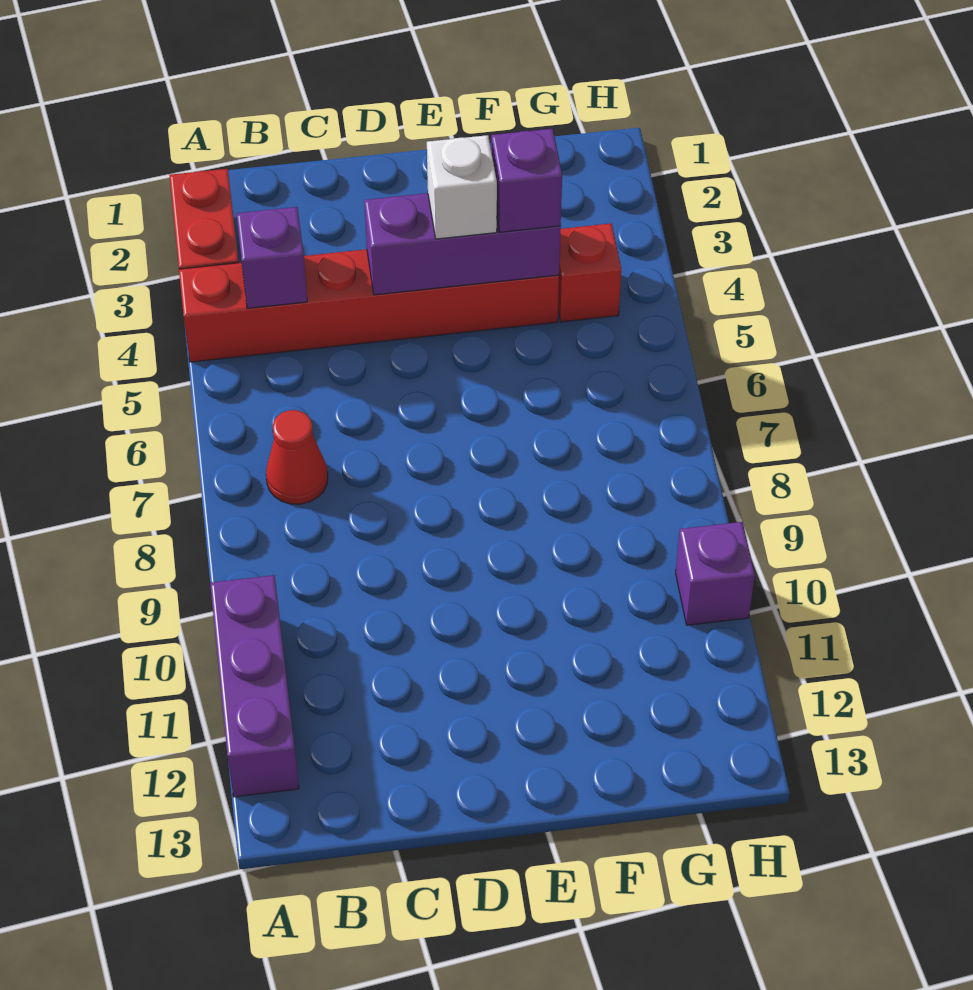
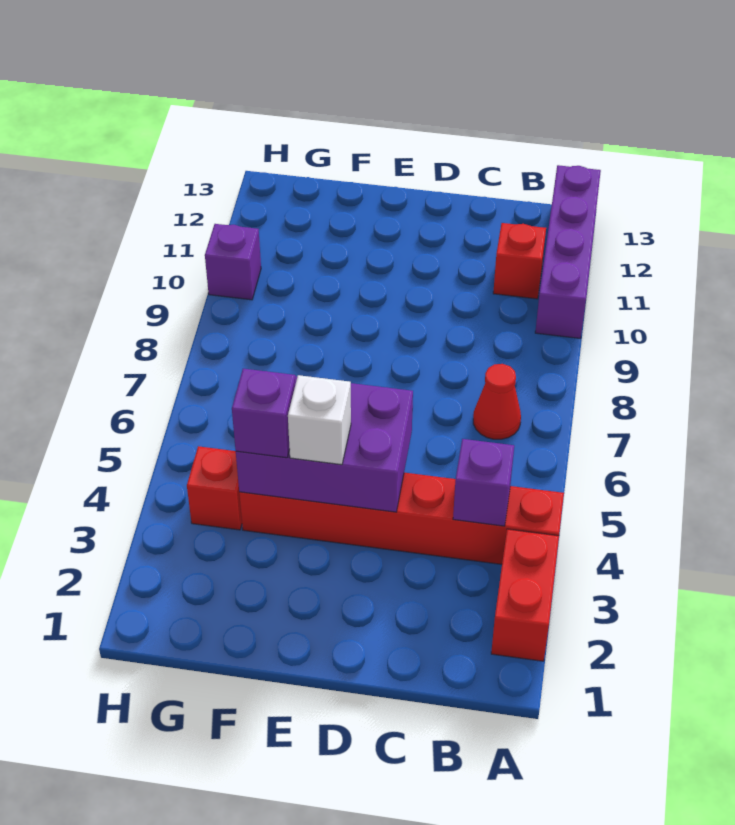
purple brick A10:A12 level 1 -> purple brick A10:A13 level 1
none -> red brick B11 level 1
purple brick D4:F4 level 2 -> purple brick D4:F5 level 2

